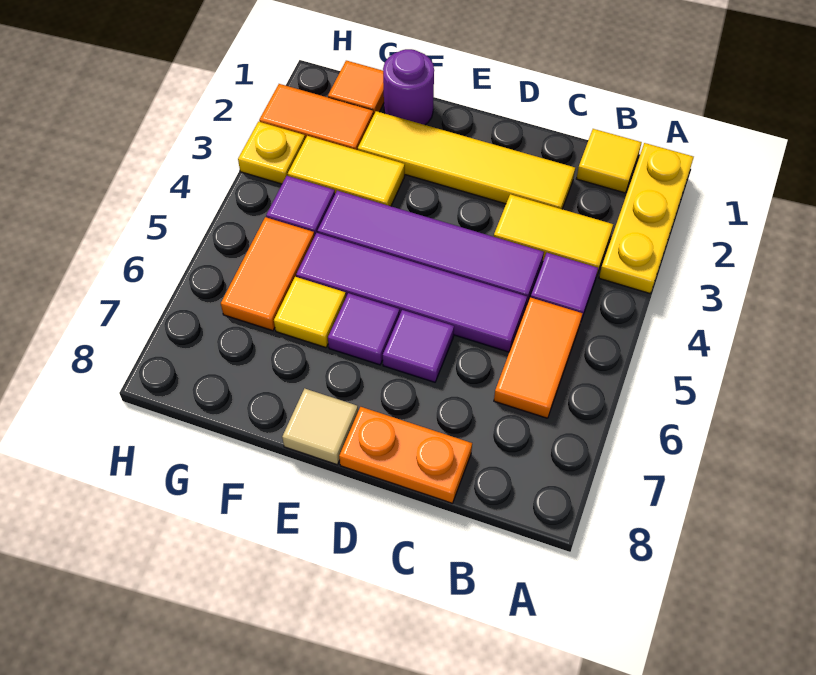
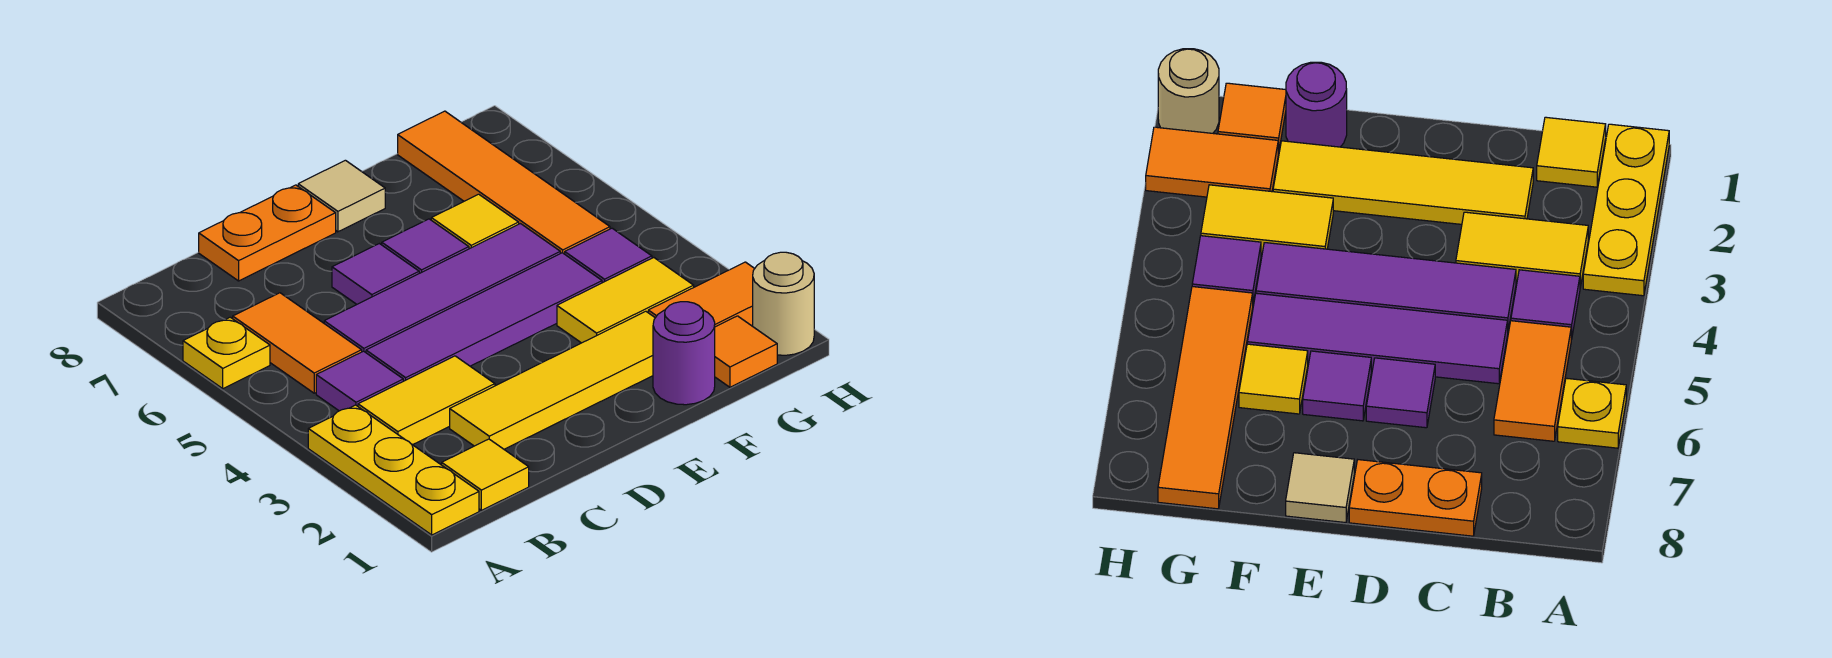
orange tile G5:G6 level 1 -> orange tile G5:G8 level 1
none -> tan round brick H1 level 1
yellow plate H3 level 1 -> yellow plate A6 level 1

